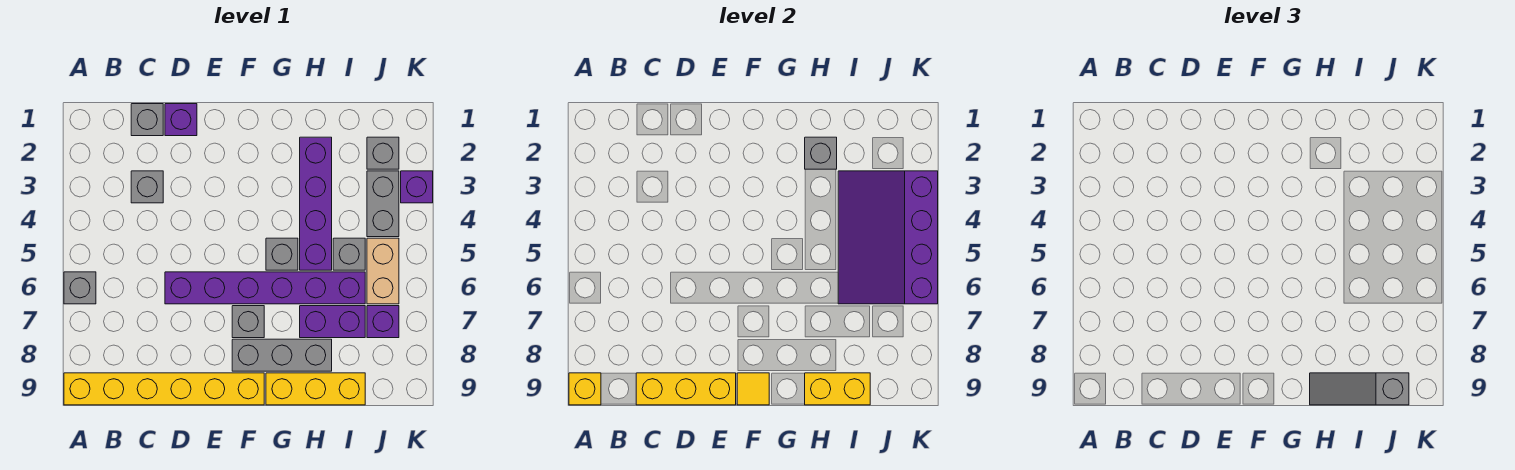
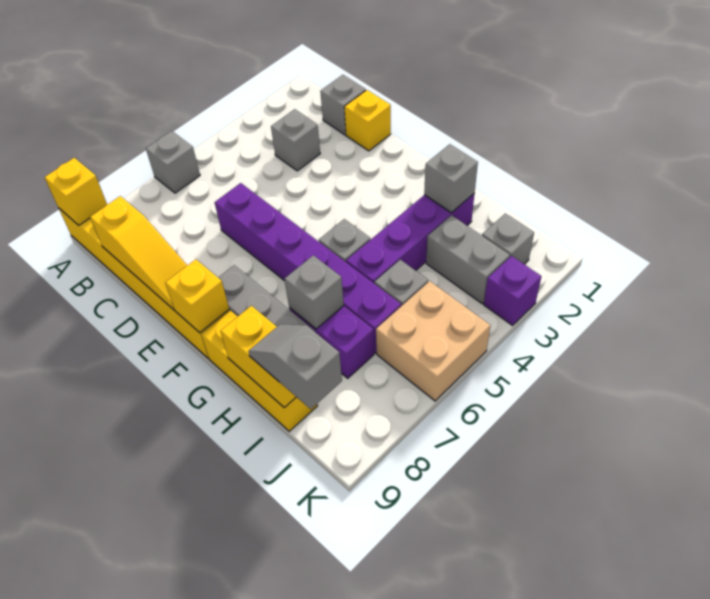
yellow brick C9:E9 level 2 -> yellow slope C9:E9 level 2 top C
purple brick D1 level 1 -> yellow brick D1 level 1
grey brick F7 level 1 -> grey brick H7 level 2
yellow tile F9 level 2 -> yellow brick F9 level 2
grey slope H9:J9 level 3 top J -> grey slope I9:J9 level 3 top J
purple slope I3:K6 level 2 top K -> none
grey brick J3:J4 level 1 -> grey brick I3:J3 level 1
tan brick J5:J6 level 1 -> tan brick J5:K6 level 1
purple brick J7 level 1 -> none

